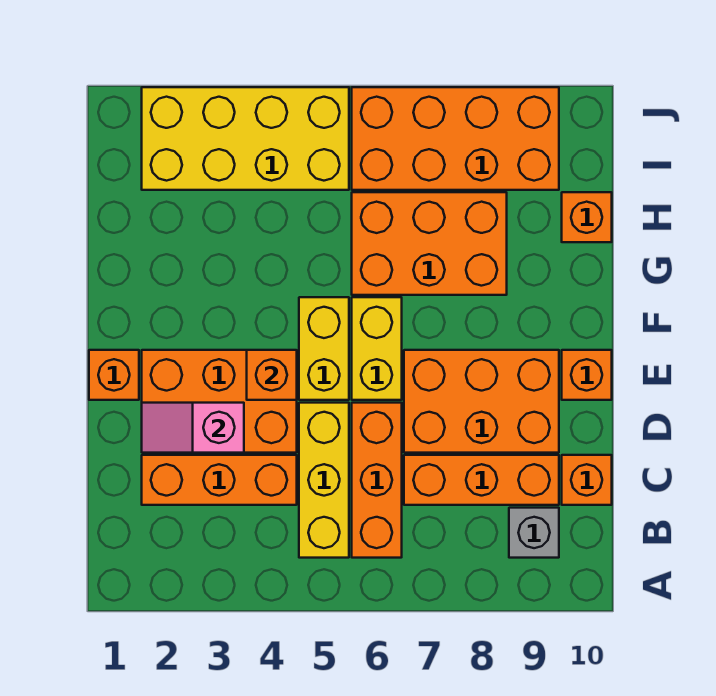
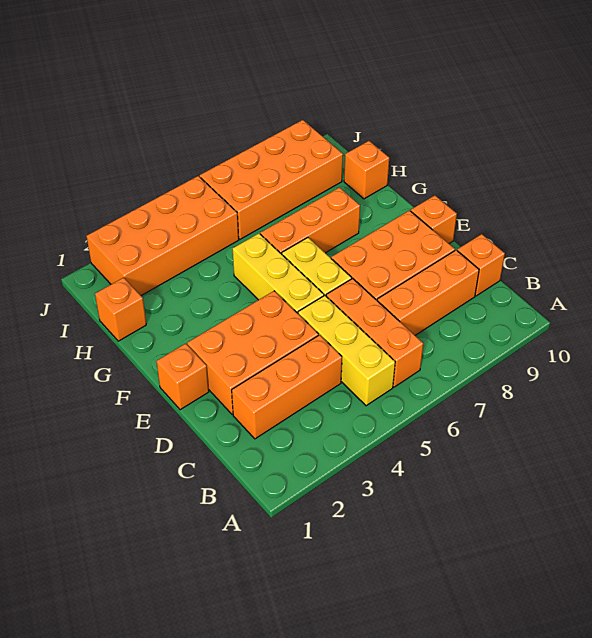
grey brick B9 level 1 -> none
pink slope D2:D3 level 2 top 3 -> none
orange brick E4 level 2 -> orange brick H1 level 1
yellow brick E5:F5 level 1 -> yellow brick E5:G5 level 1
orange brick G6:H8 level 1 -> orange brick G6:G8 level 1
yellow brick I2:J5 level 1 -> orange brick I2:J5 level 1

